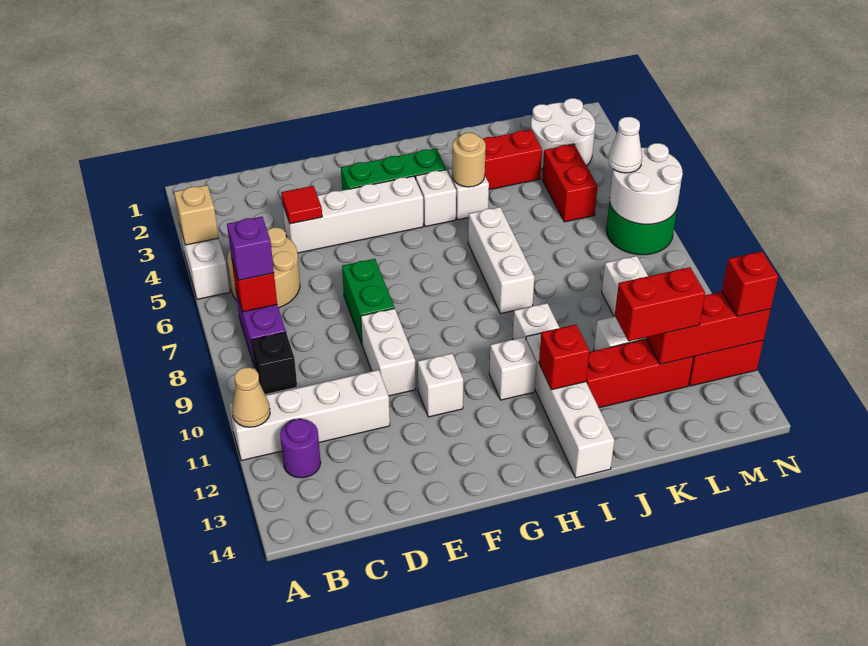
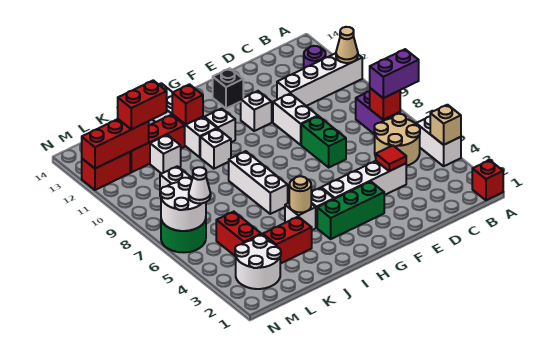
purple brick B7 level 3 -> purple brick A7:B7 level 3
black brick B9 level 1 -> black brick F13 level 1
red brick N12 level 3 -> red brick A1 level 1

